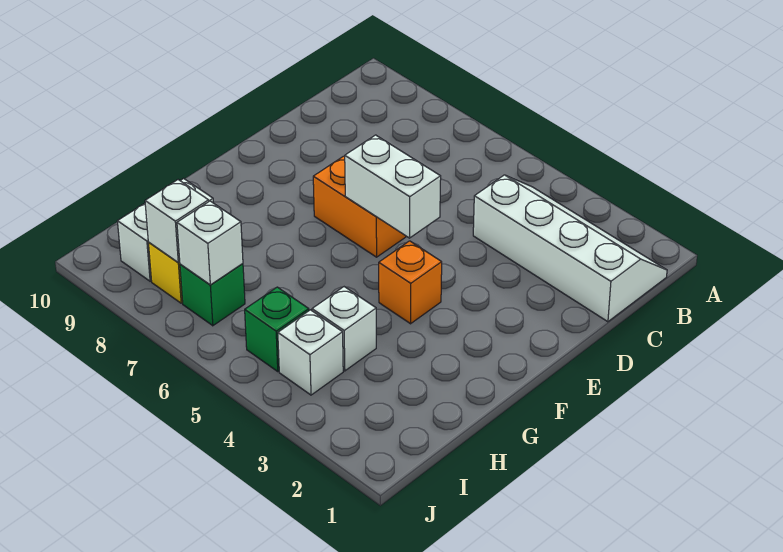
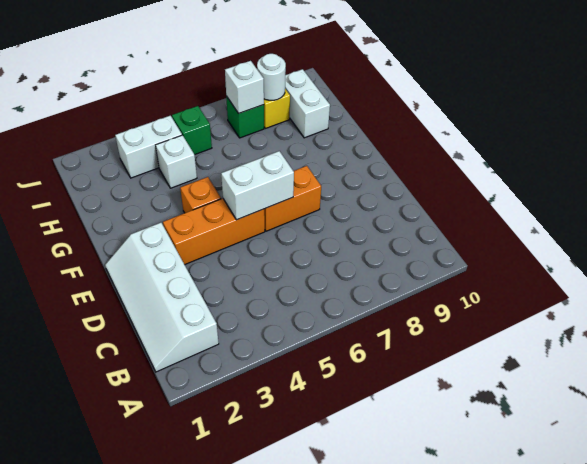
white slope B1:C4 level 1 top C -> white slope B1:E2 level 1 top 2
none -> orange brick E3:E5 level 1
white brick I4 level 1 -> white brick I3:I4 level 1
white brick I8 level 2 -> white round brick I8 level 2

